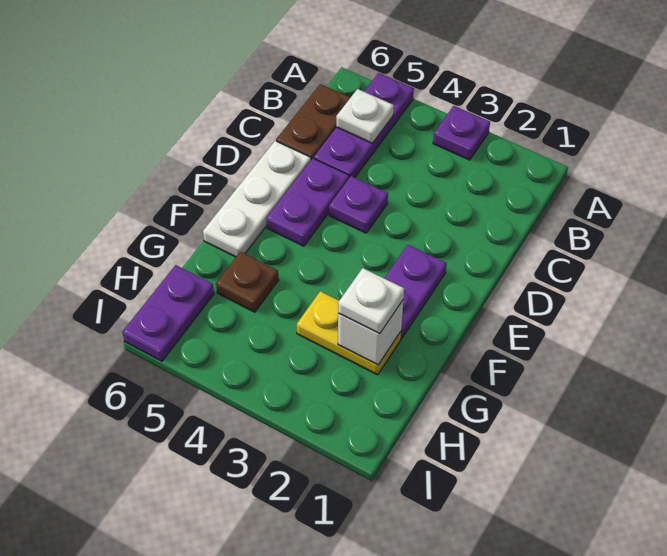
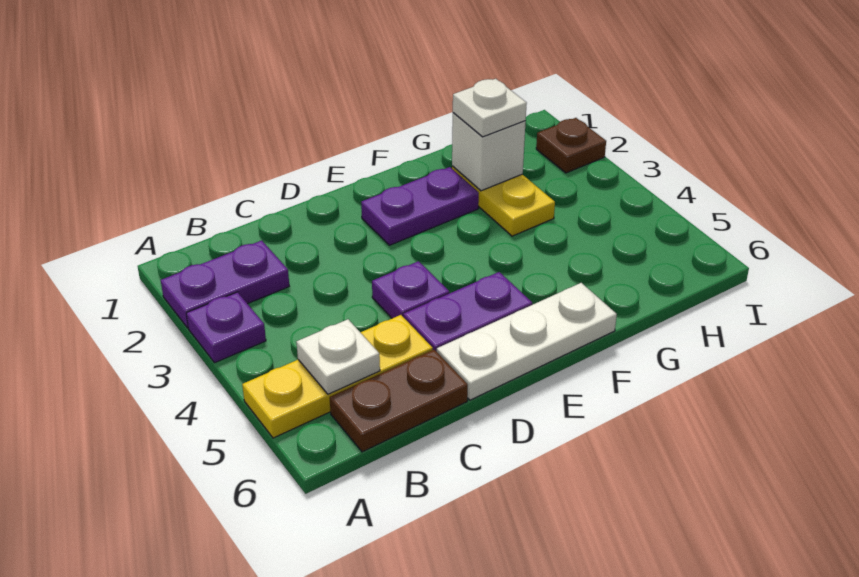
purple plate A5:C5 level 1 -> yellow plate A5:C5 level 1
brown plate G5 level 1 -> brown plate I2 level 1
purple plate H6:I6 level 1 -> purple plate A2:B2 level 1

